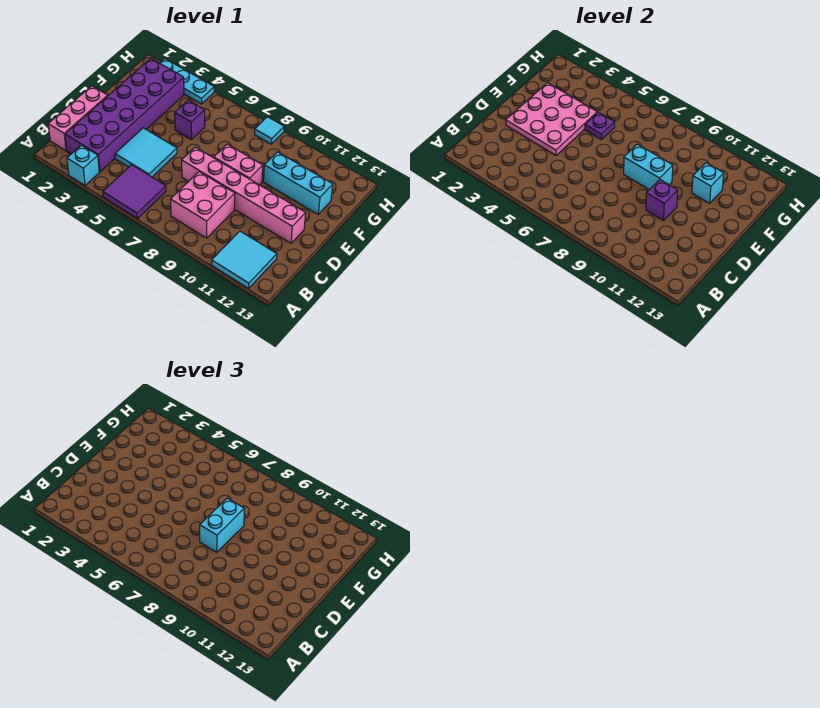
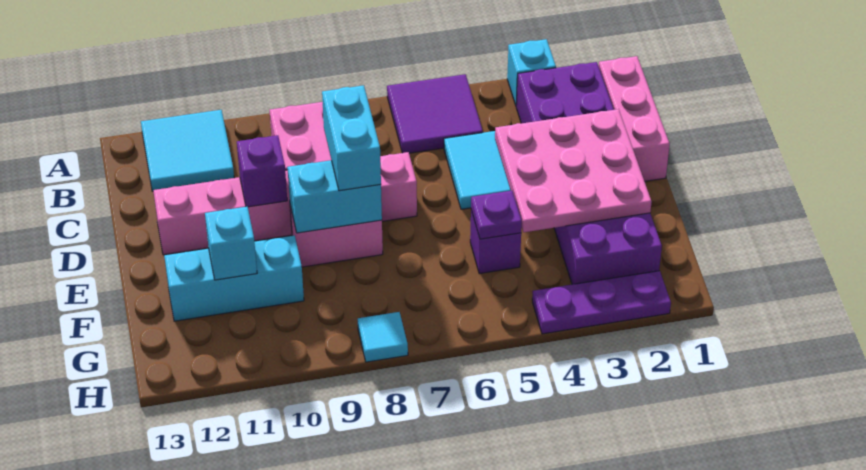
cyan plate H2:H4 level 1 -> purple plate H2:H4 level 1

